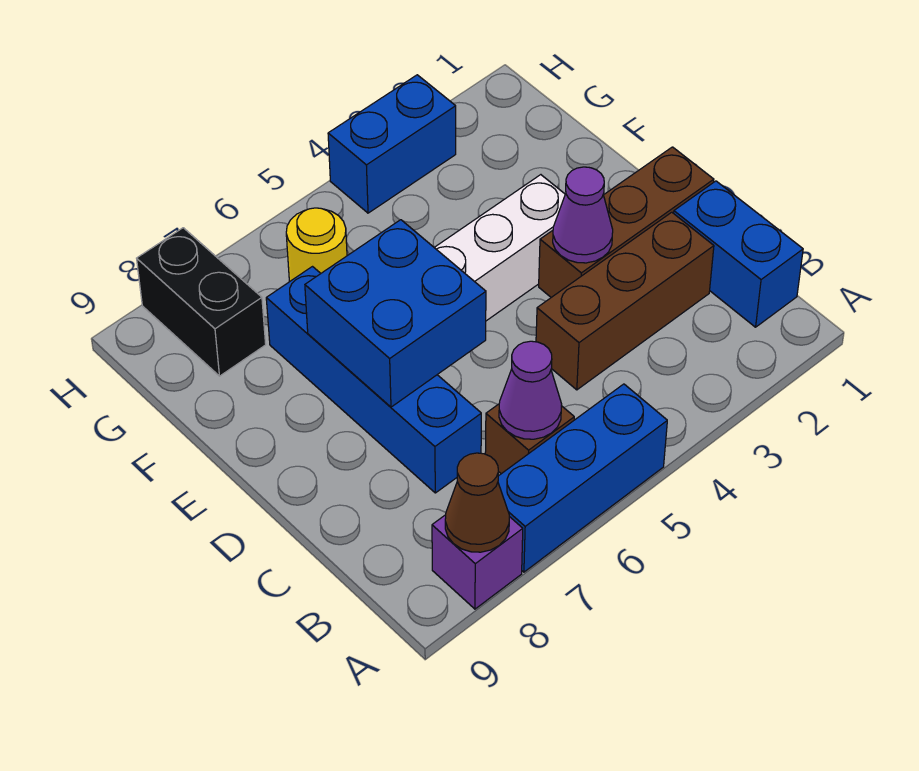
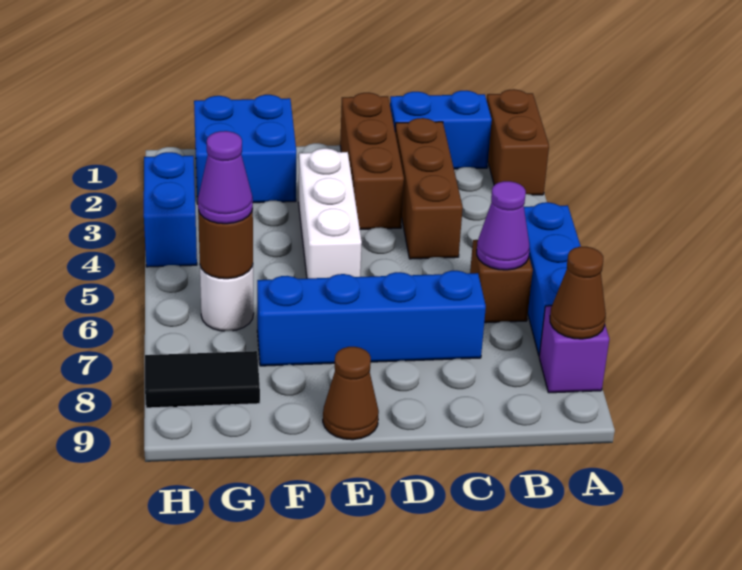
none -> brown brick A1:A2 level 1
purple cone D3 level 2 -> purple cone G6 level 3
blue brick D6:E7 level 2 -> blue brick F1:G2 level 1
none -> brown cone E9 level 1
yellow round brick G6 level 1 -> white round brick G6 level 1
none -> brown round brick G6 level 2
black brick G8:H8 level 1 -> black tile G8:H8 level 1

